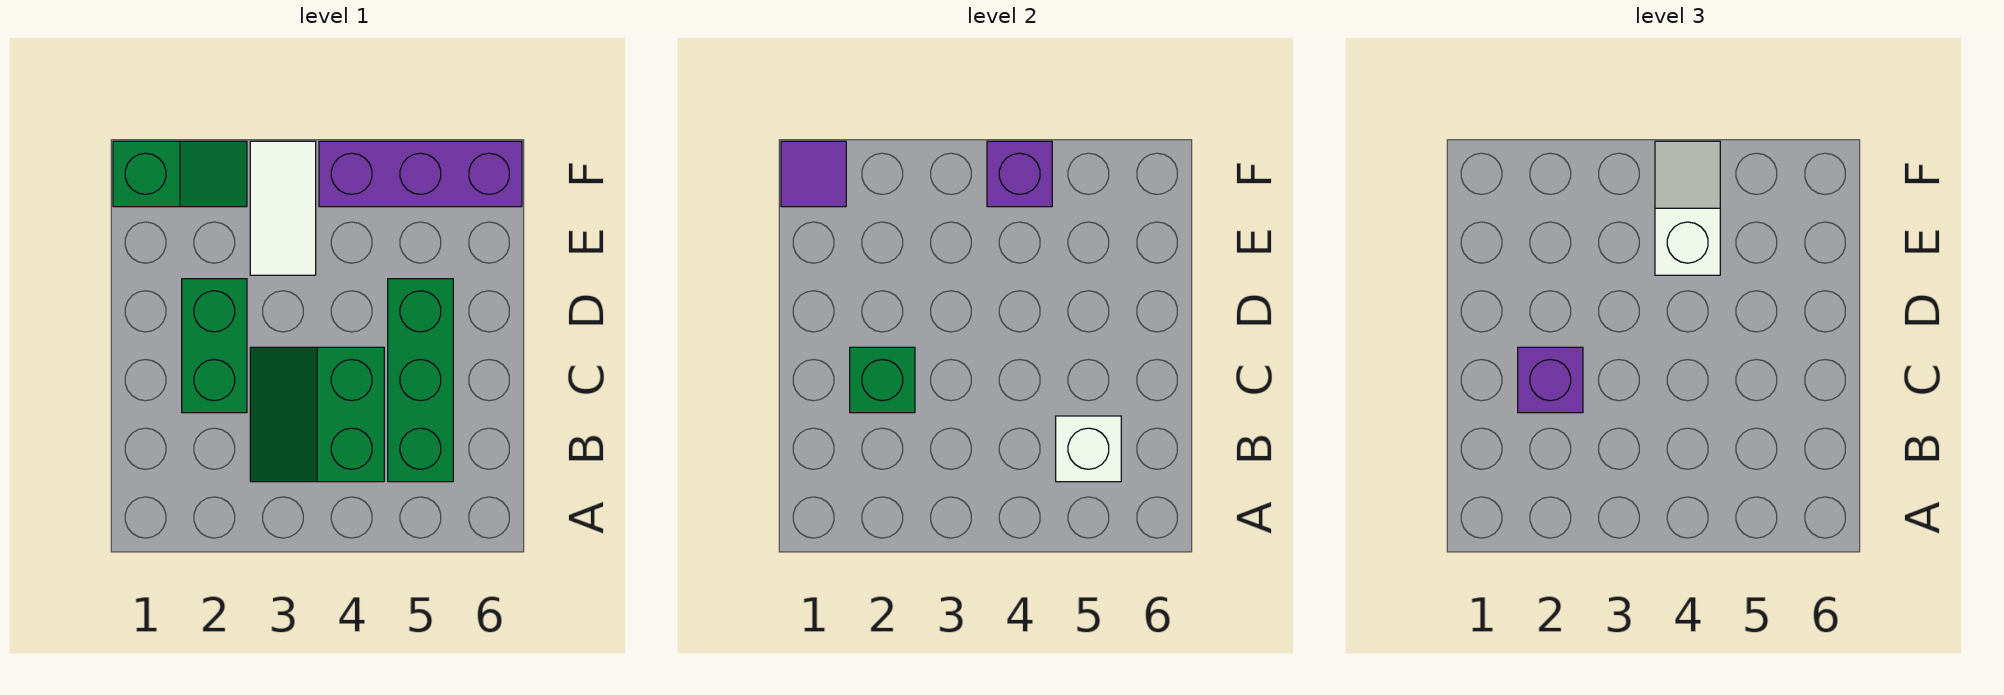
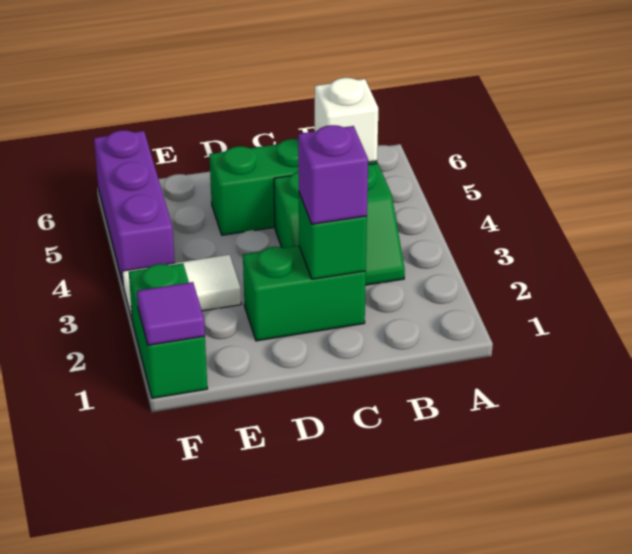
white slope E4:F4 level 3 top E -> none
green slope F1:F2 level 1 top 1 -> green brick F1:F2 level 1
purple brick F4 level 2 -> none

